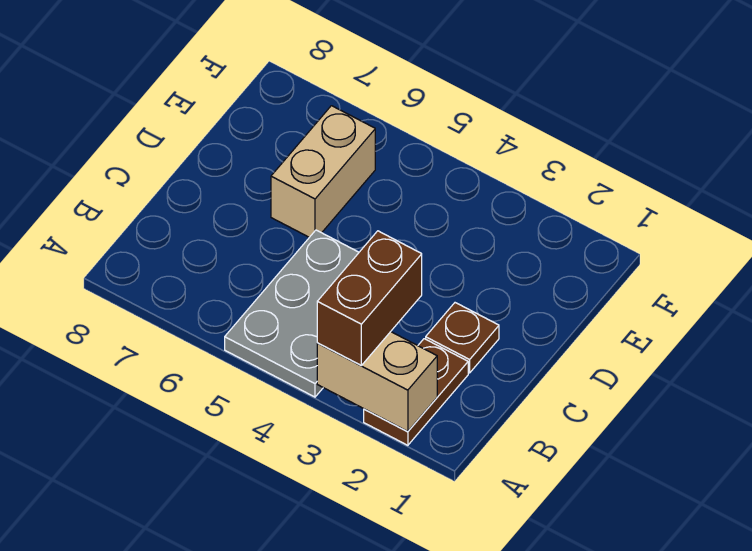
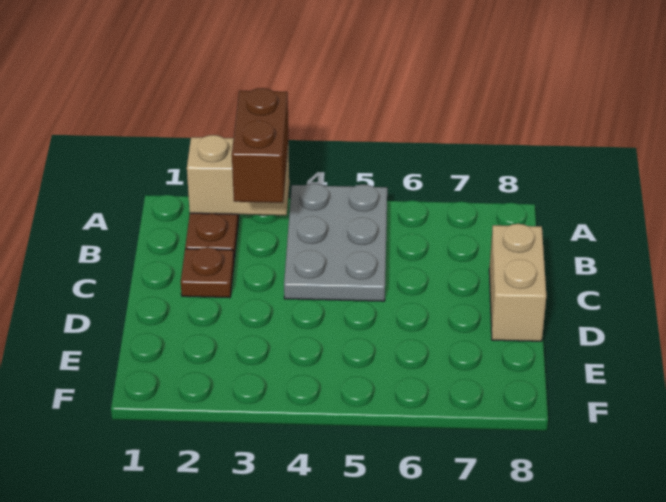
tan brick D6:E6 level 1 -> tan brick C8:D8 level 1

